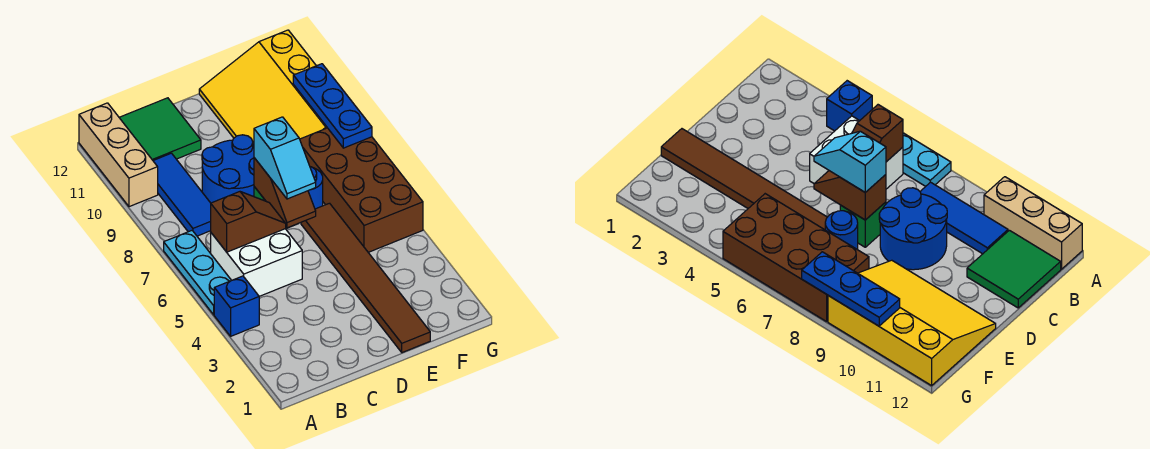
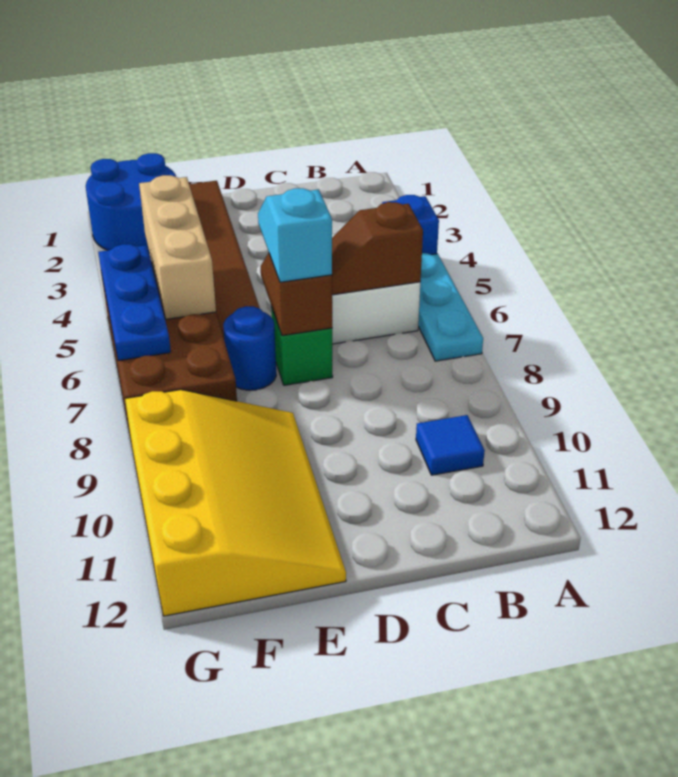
tan brick A10:A12 level 1 -> tan brick F4:F6 level 2
blue tile B8:B10 level 1 -> blue tile B10 level 1
green tile B11:C12 level 1 -> none
blue round brick C8:D9 level 1 -> blue round brick F1:G2 level 1
blue plate G8:G10 level 2 -> blue plate G5:G7 level 2

